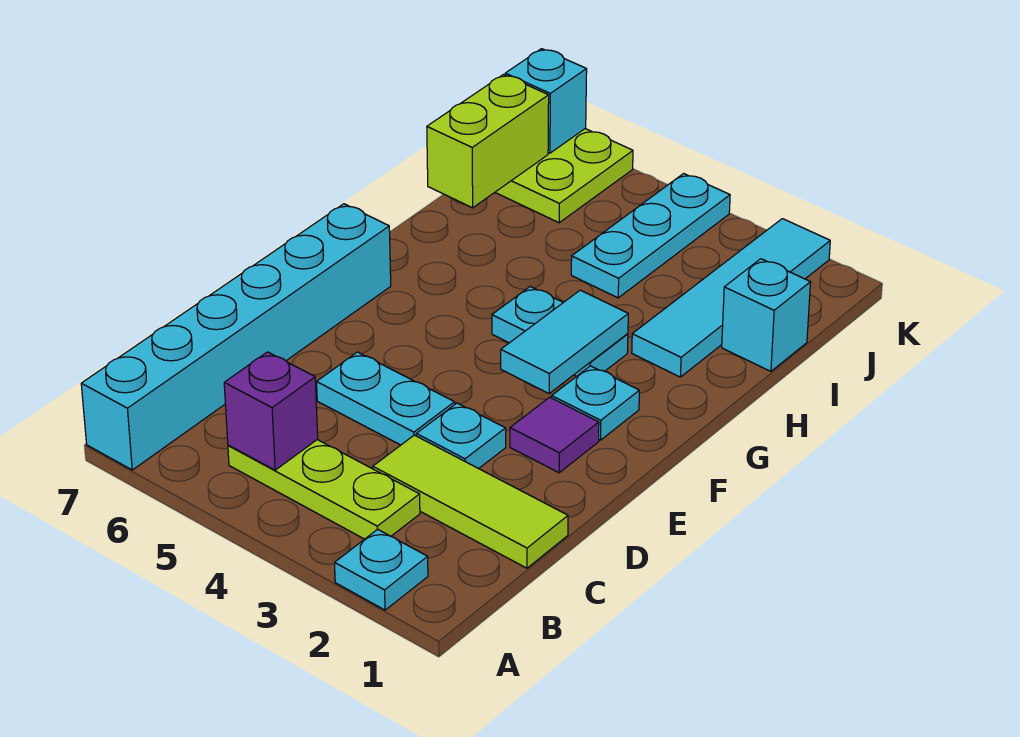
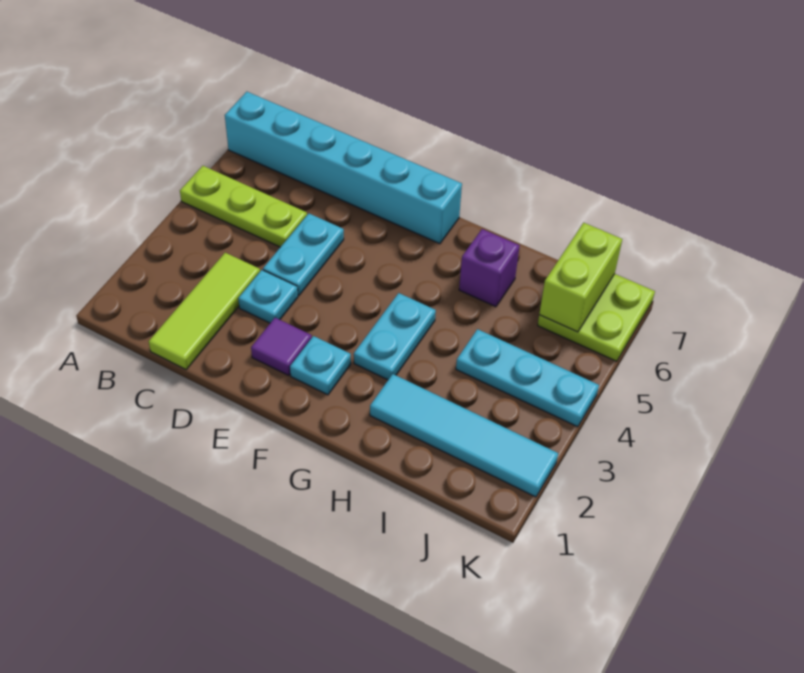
cyan plate A2 level 1 -> none
lime plate B3:B5 level 1 -> lime plate A5:C5 level 1
purple brick B5 level 2 -> purple brick H6 level 1
cyan tile F3:G3 level 2 -> none
cyan brick I1 level 1 -> none
lime brick I7:J7 level 2 -> lime brick J6:J7 level 2
cyan brick K7 level 2 -> none

